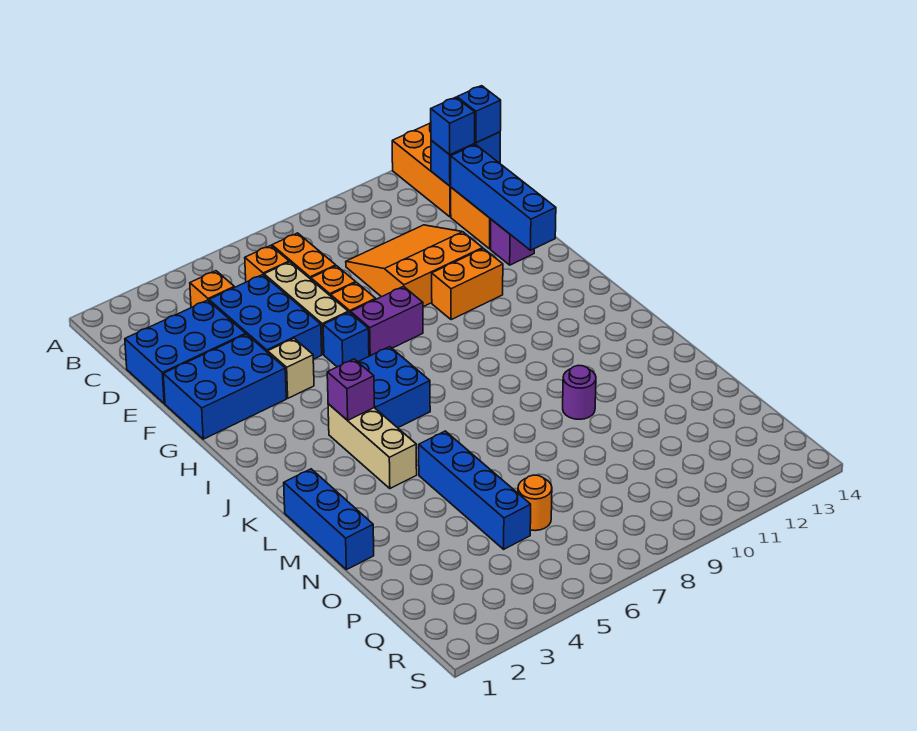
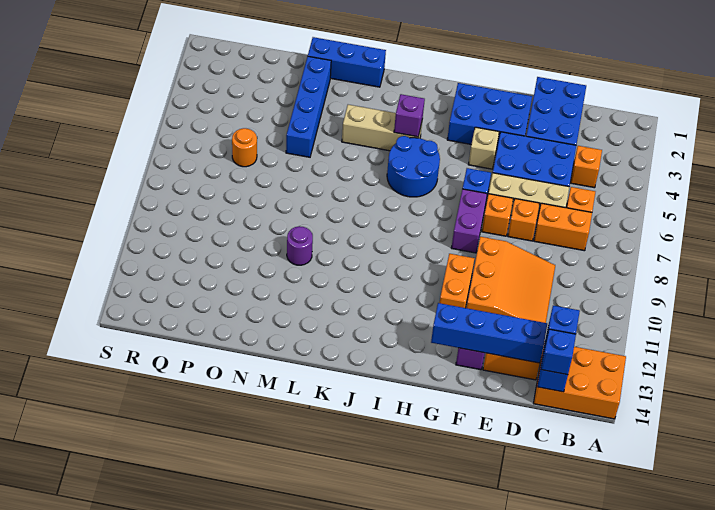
blue brick F1:G3 level 1 -> blue brick F2:H3 level 1
blue brick I5:J6 level 1 -> blue round brick I5:J6 level 1
blue brick M5:P5 level 1 -> blue brick N2:N5 level 1

